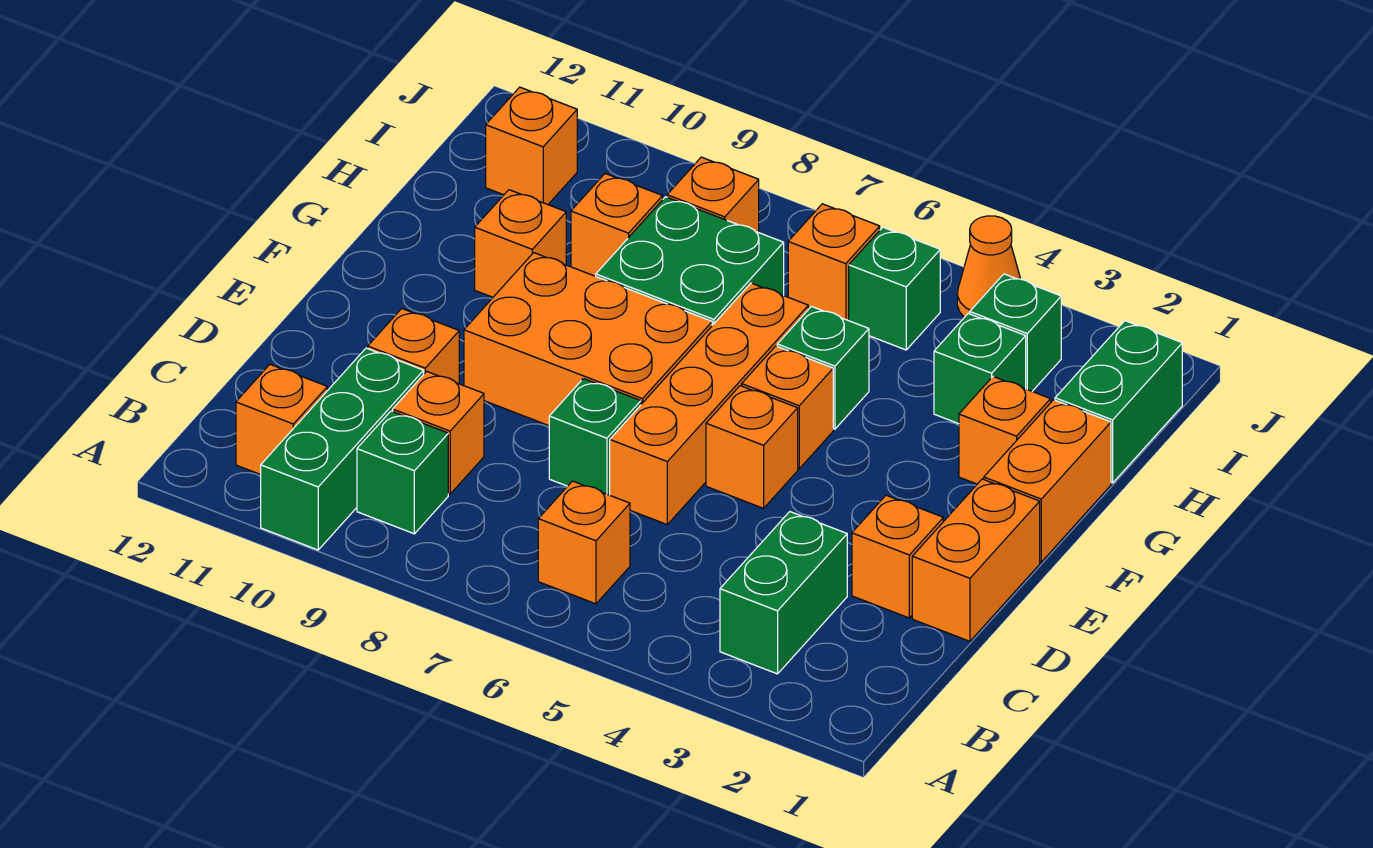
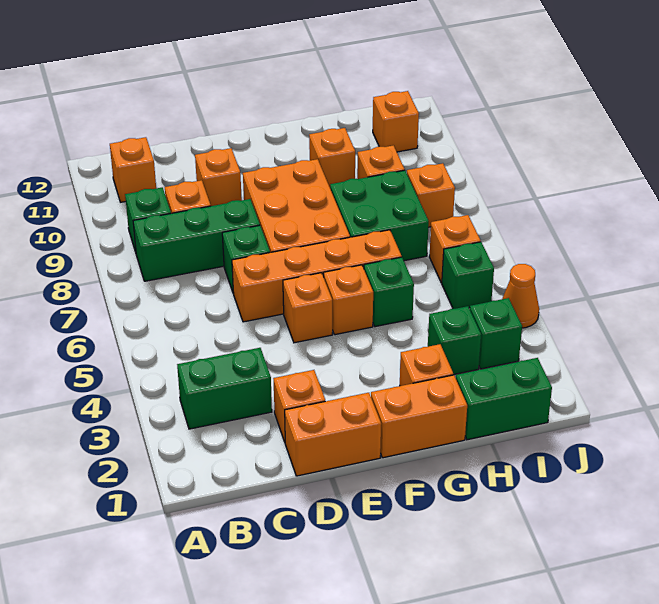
green brick A10:C10 level 1 -> green brick B8:D8 level 1
orange brick B6 level 1 -> none

